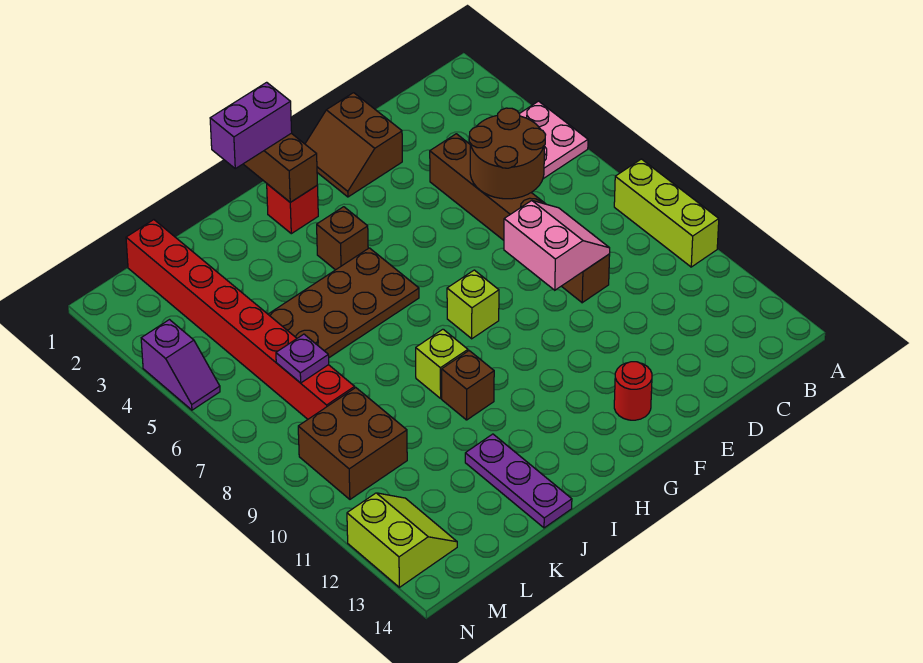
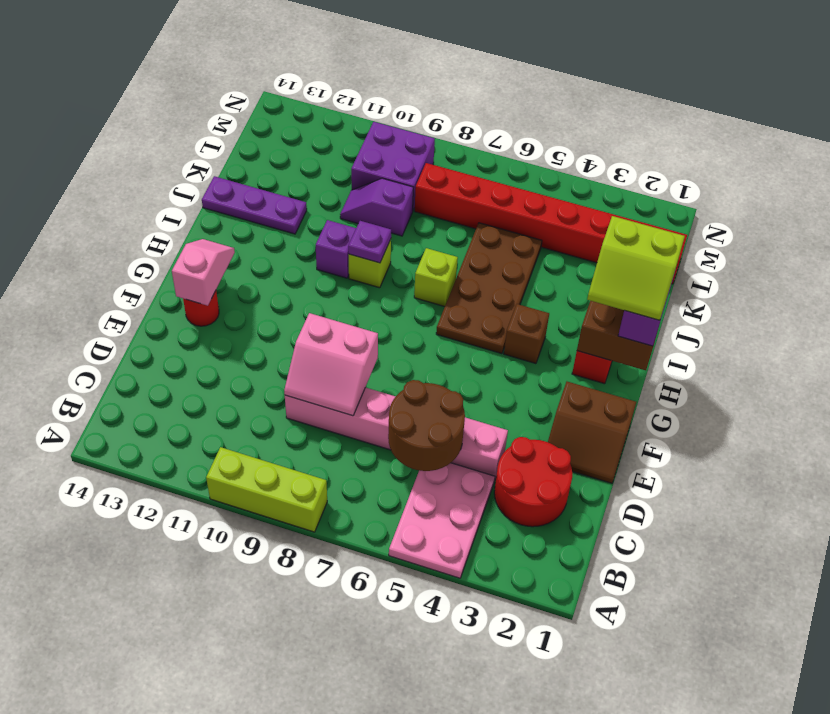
none -> red round brick C2:D3 level 1
brown brick D4:D9 level 1 -> pink brick D4:D9 level 1
brown slope E1:F2 level 1 top E -> brown slope E1:F2 level 1 top F
none -> pink slope F13:G13 level 2 top F
lime brick G8 level 1 -> lime brick I7 level 1
brown brick I10 level 1 -> purple brick I10 level 1
purple plate L7 level 2 -> purple plate I9 level 2
brown brick L9:M10 level 1 -> purple brick L9:M10 level 1
lime slope M12:N13 level 1 top N -> lime slope H1:I2 level 4 top I
purple slope N4:N5 level 1 top 4 -> purple slope K9:K10 level 1 top 9

